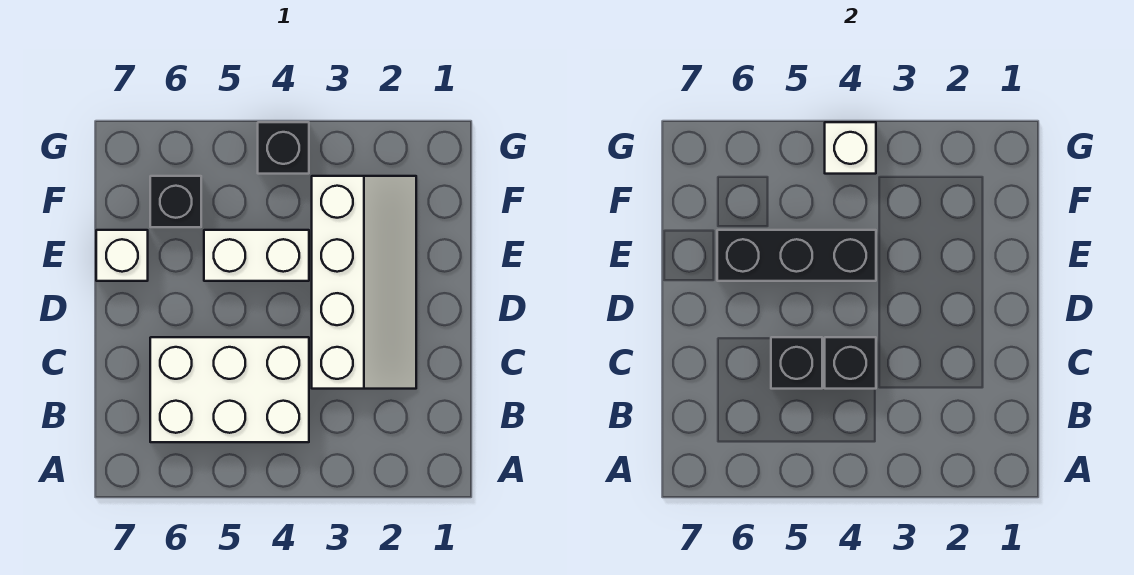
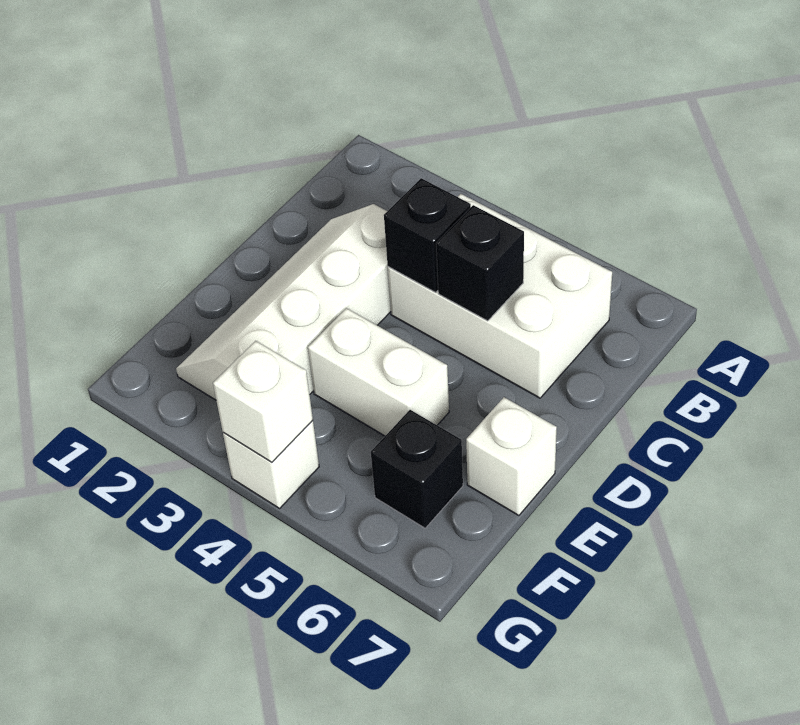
black brick E4:E6 level 2 -> none
black brick G4 level 1 -> white brick G4 level 1

